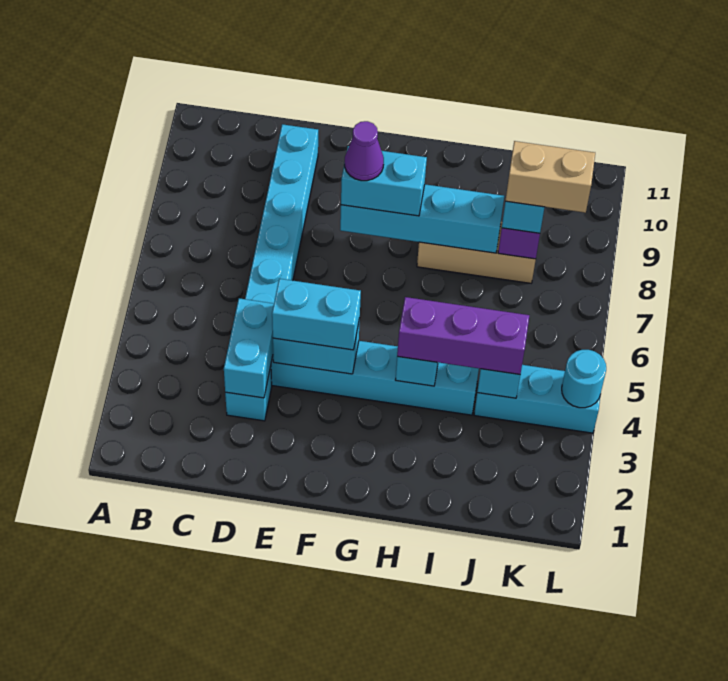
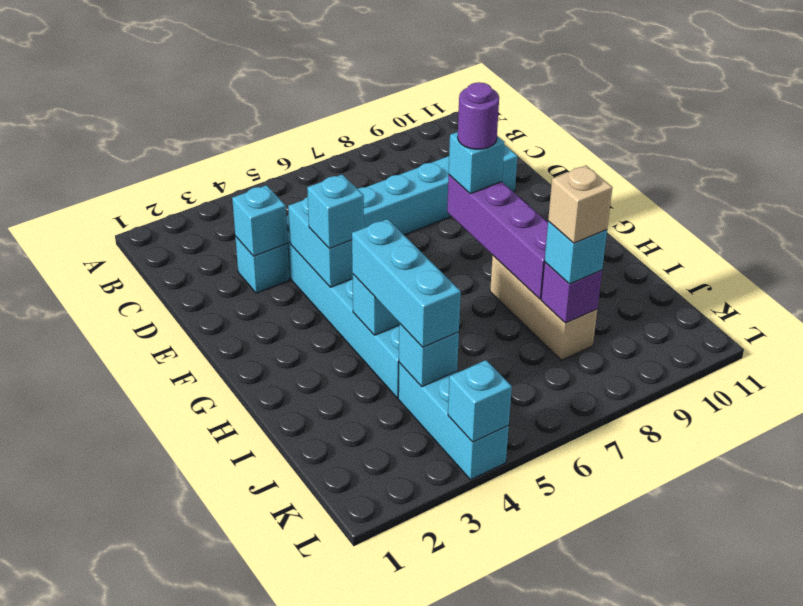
cyan brick D3:D4 level 2 -> cyan brick D3 level 2
cyan brick E4:F4 level 3 -> cyan brick F4 level 3
cyan brick F8:I8 level 2 -> purple brick F8:I8 level 2
cyan brick F8:G8 level 3 -> cyan brick F8 level 3
purple cone F8 level 4 -> purple round brick F8 level 4
purple brick H4:J4 level 3 -> cyan brick H4:J4 level 3
tan brick J8:K8 level 4 -> tan brick J8 level 4
cyan round brick L4 level 2 -> cyan brick L4 level 2

